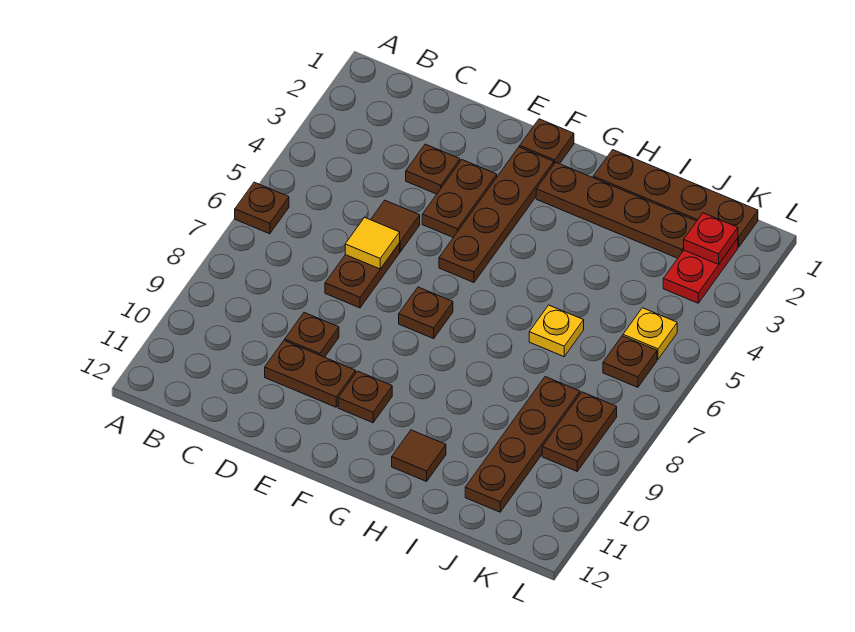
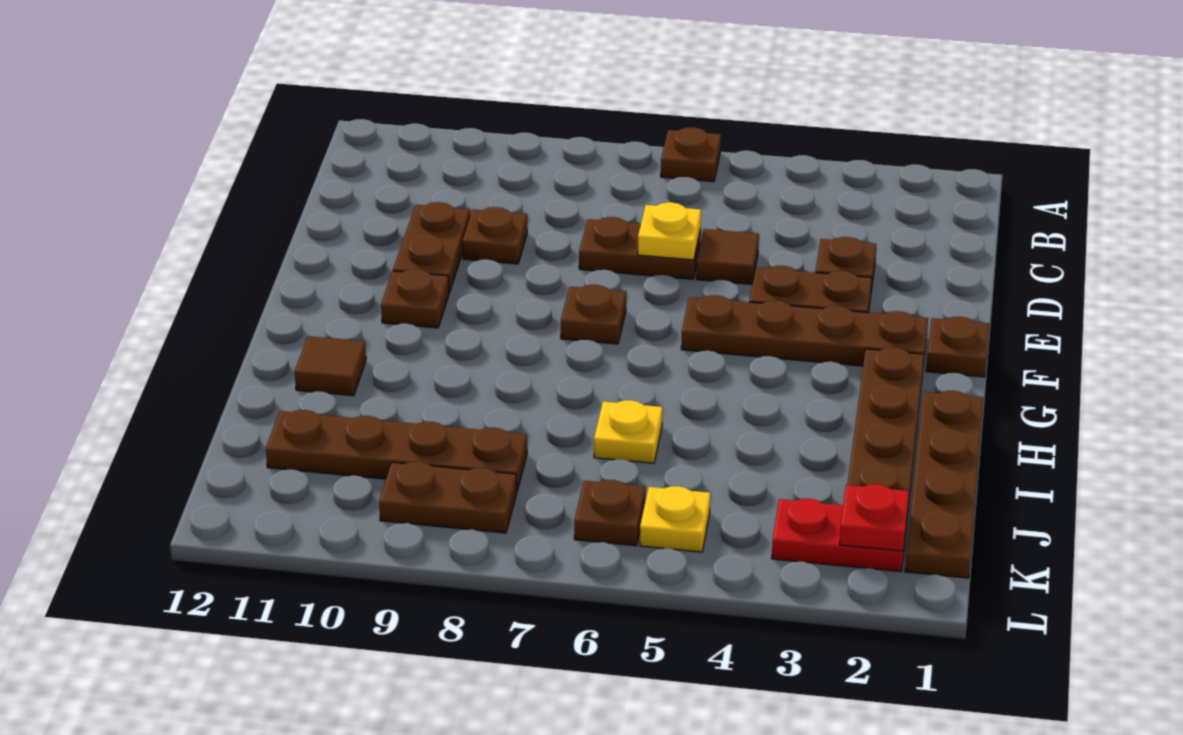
yellow tile D6 level 2 -> yellow plate D6 level 2

